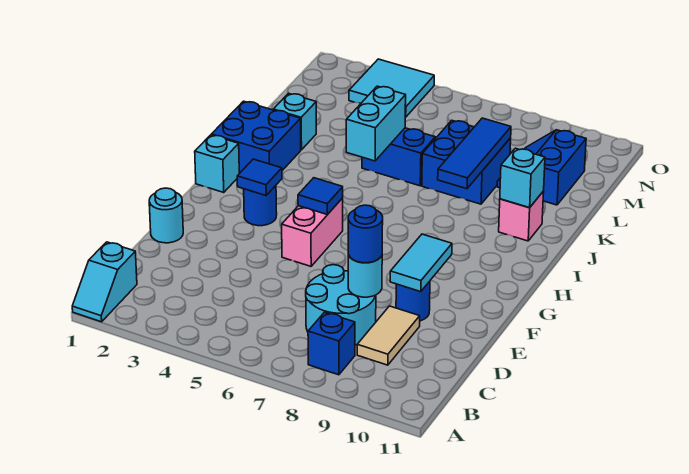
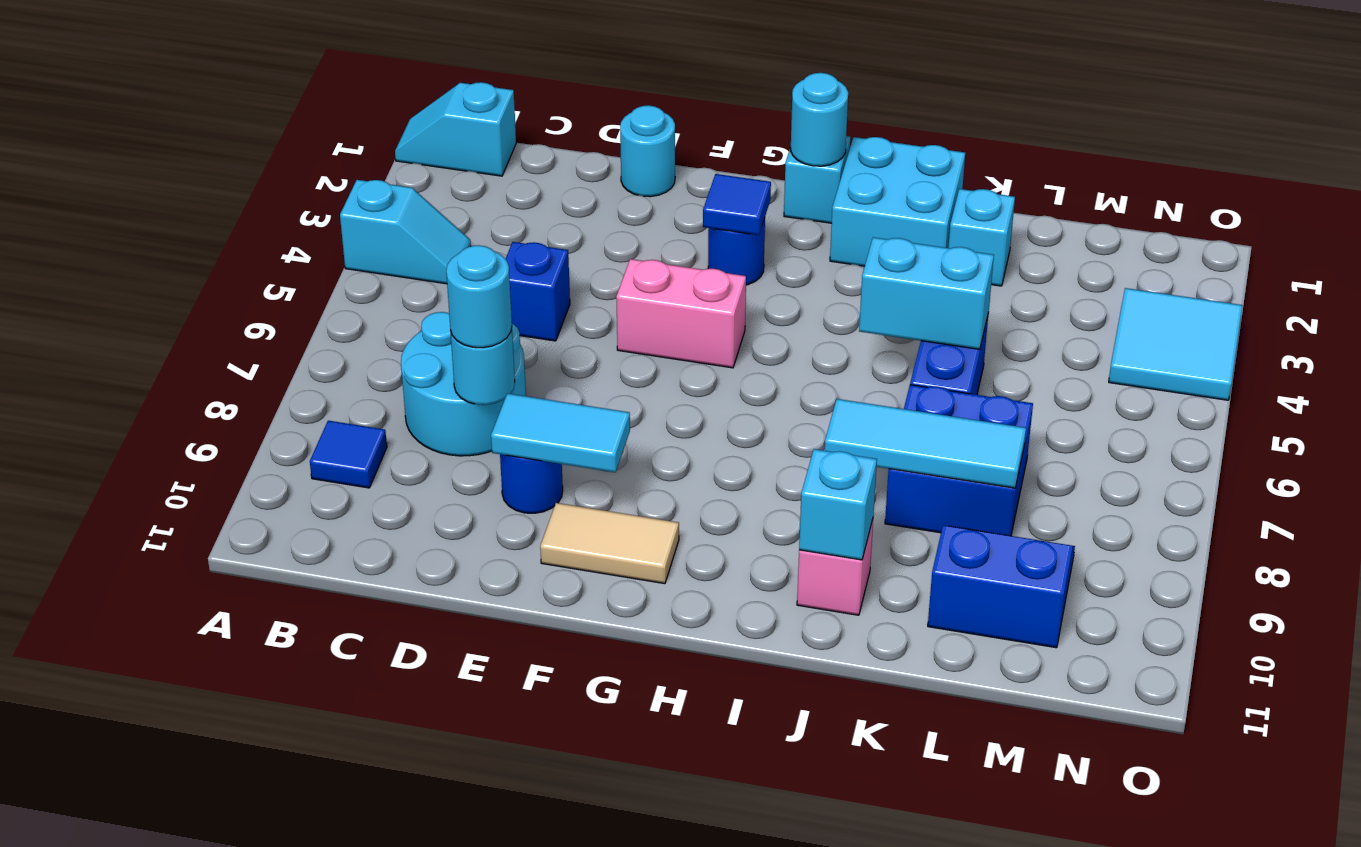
none -> cyan slope A4:B4 level 1 top A
blue brick B8 level 1 -> blue brick D5 level 1
tan tile C9:D9 level 1 -> tan tile F10:G10 level 1
blue round brick D8 level 3 -> cyan round brick D8 level 3
blue tile G5 level 2 -> blue tile B9 level 1
none -> cyan round brick H1 level 2
blue brick I1:J2 level 1 -> cyan brick I1:J2 level 1
blue tile J8:L8 level 2 -> cyan tile J8:L8 level 2

